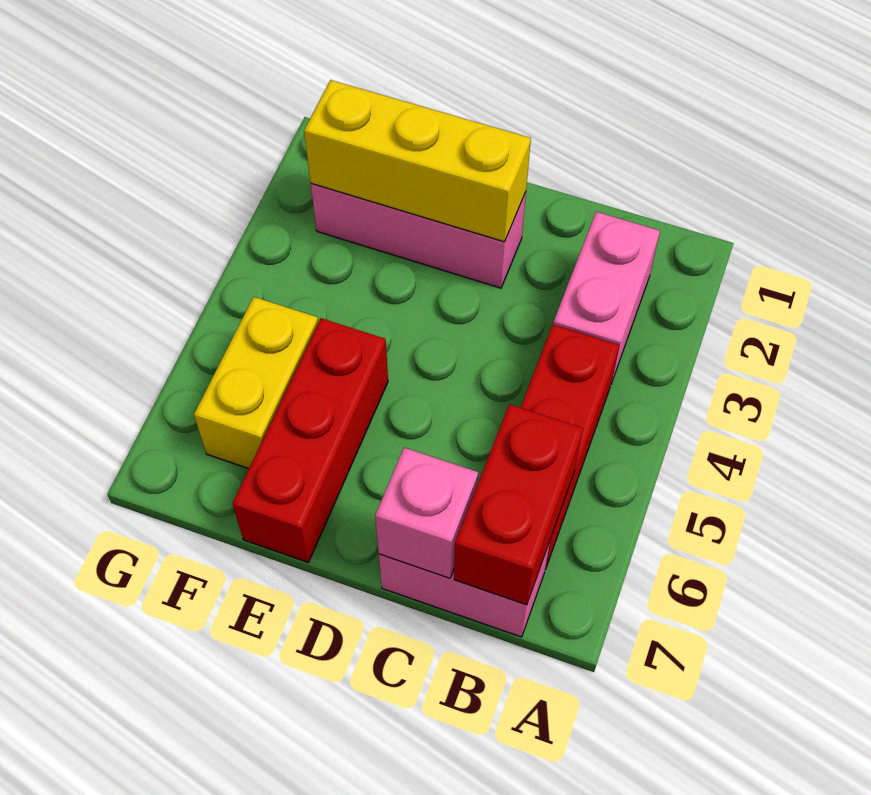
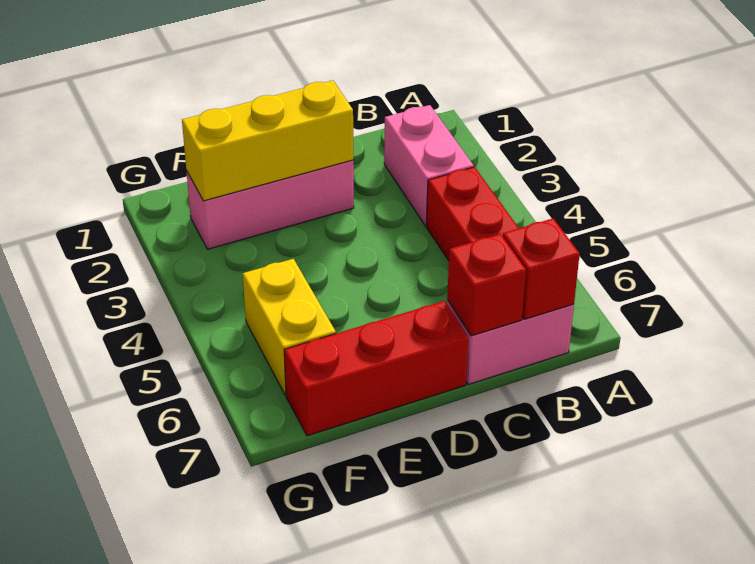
red brick B6:B7 level 2 -> red brick B7 level 2
pink brick C7 level 2 -> red brick C7 level 2
red brick E5:E7 level 1 -> red brick D7:F7 level 1

